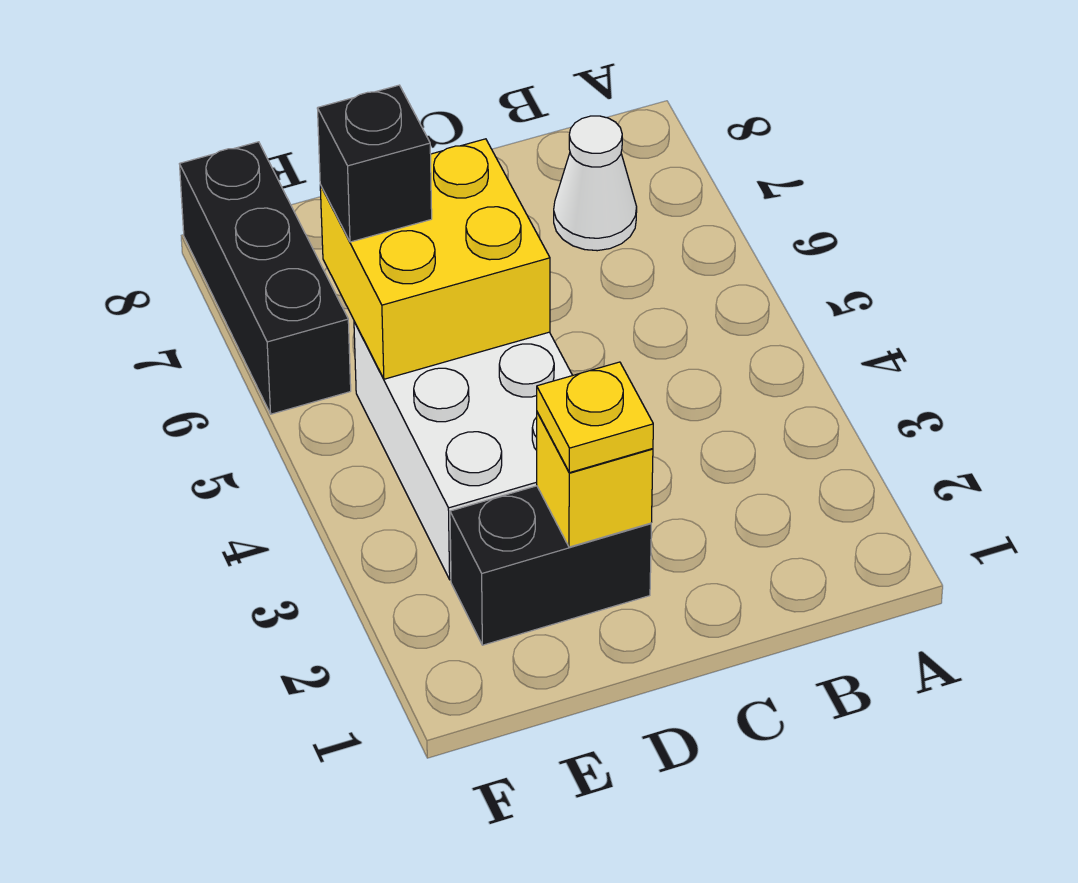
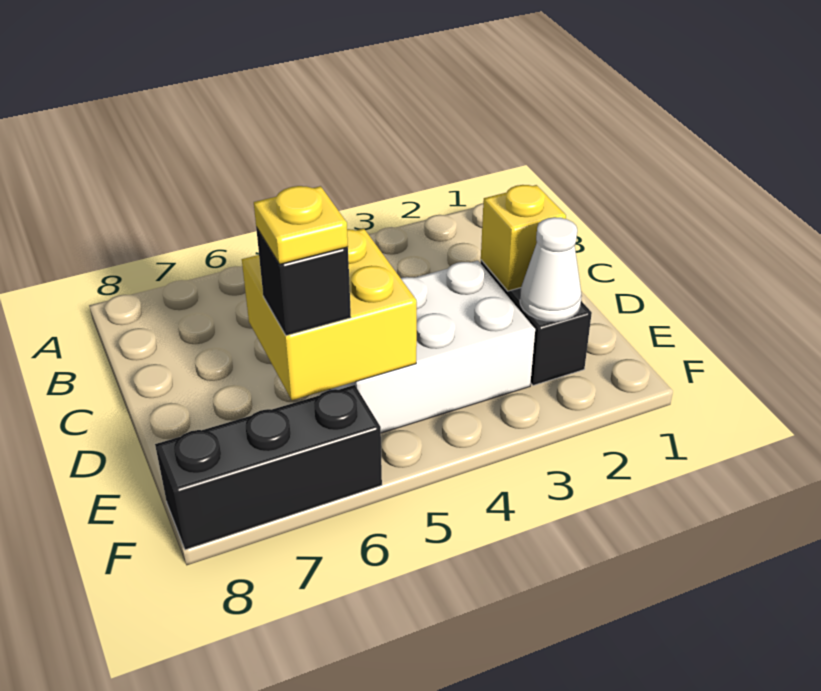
white cone B7 level 1 -> white cone E2 level 2
yellow plate D2 level 3 -> yellow plate E6 level 4

